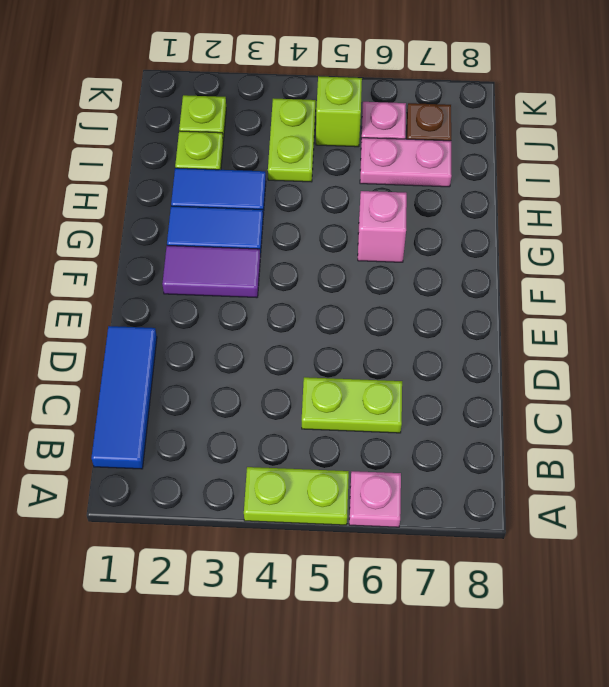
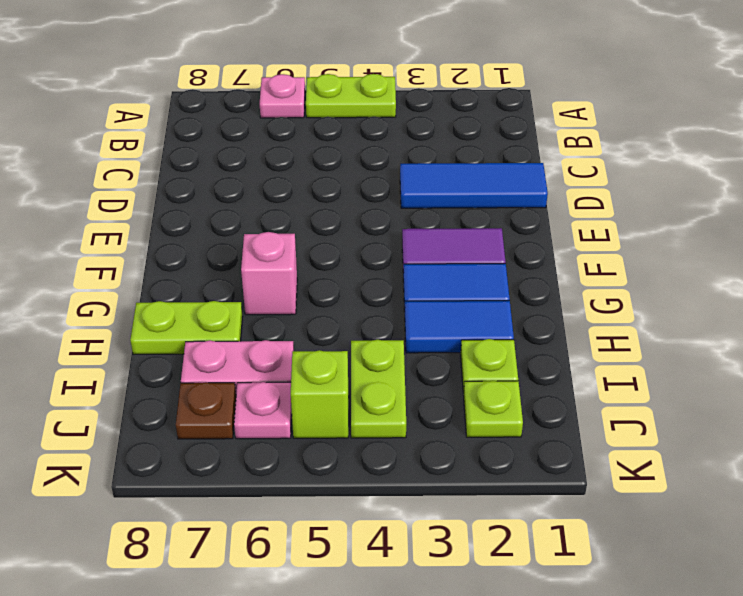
blue tile B1:D1 level 1 -> blue tile D1:D3 level 1
lime plate C5:C6 level 1 -> lime plate H7:H8 level 1

